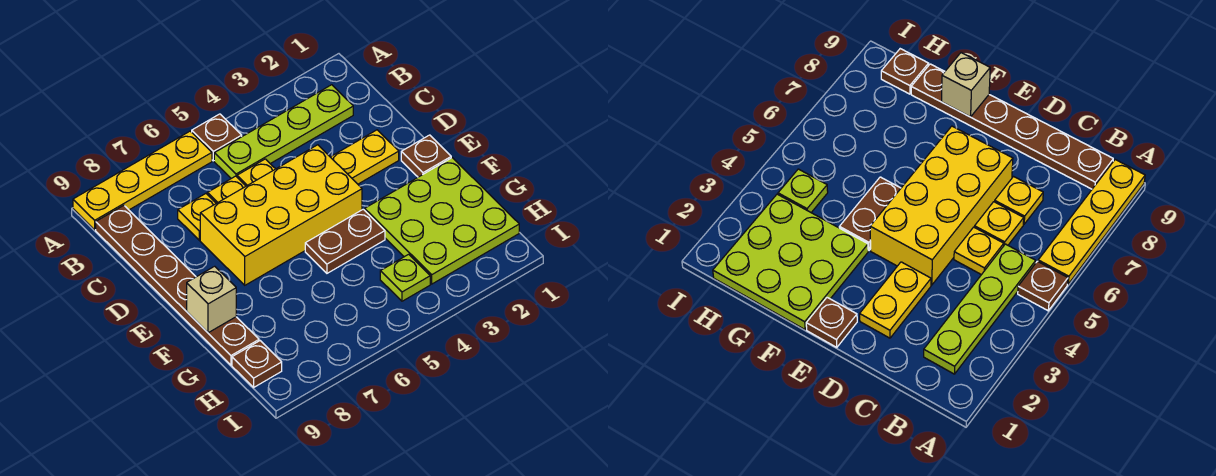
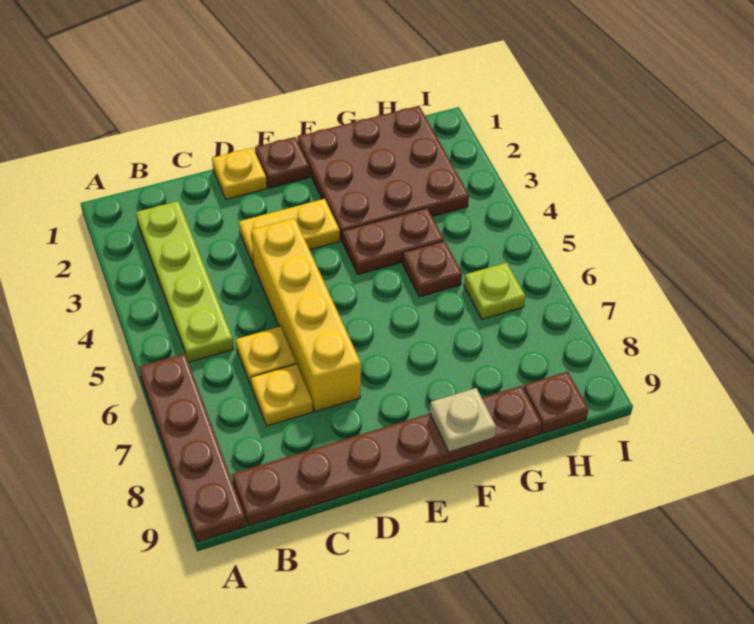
brown plate A5 level 1 -> brown plate G5 level 1
yellow plate A6:A9 level 1 -> brown plate A6:A9 level 1
yellow plate C5 level 1 -> yellow plate D1 level 1
yellow plate D2:D3 level 1 -> yellow plate D3:E3 level 1
yellow brick D4:E7 level 1 -> yellow brick D4:D7 level 1
lime plate F1:H3 level 1 -> brown plate F1:H3 level 1
brown plate F4:F5 level 1 -> brown plate F4:G4 level 1
tan brick F9 level 2 -> tan plate F9 level 2
lime plate H4 level 1 -> lime plate H6 level 1

